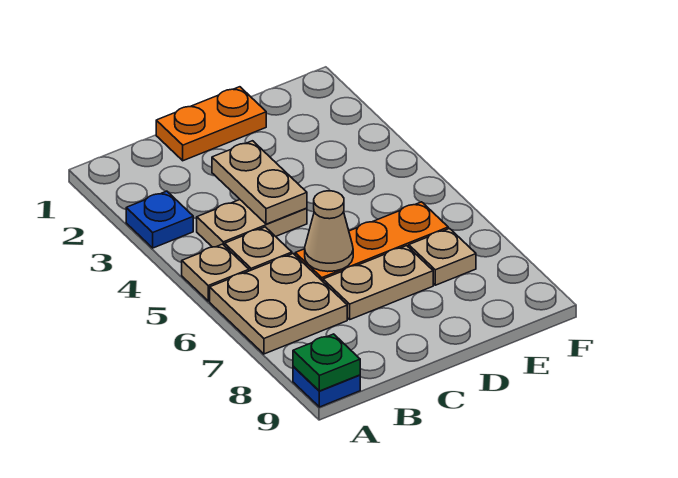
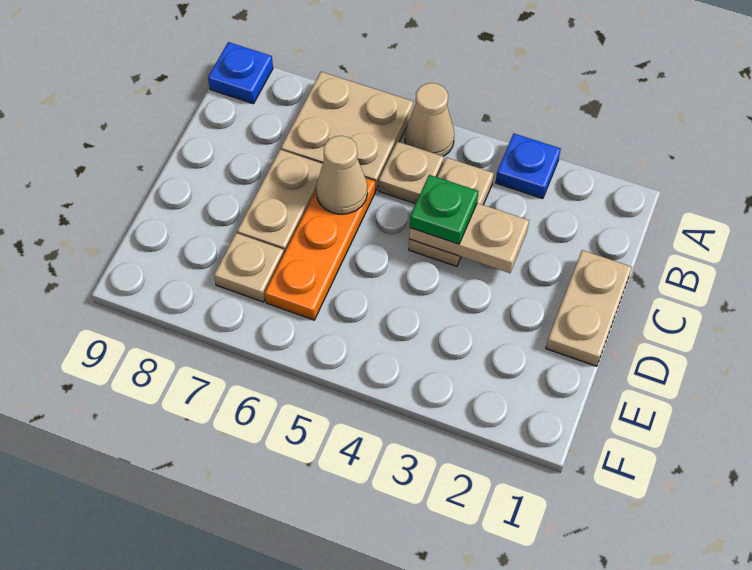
tan plate A5 level 1 -> tan cone A5 level 1
green plate A9 level 2 -> green plate C4 level 3
orange plate C1:D1 level 1 -> tan plate C1:D1 level 1

